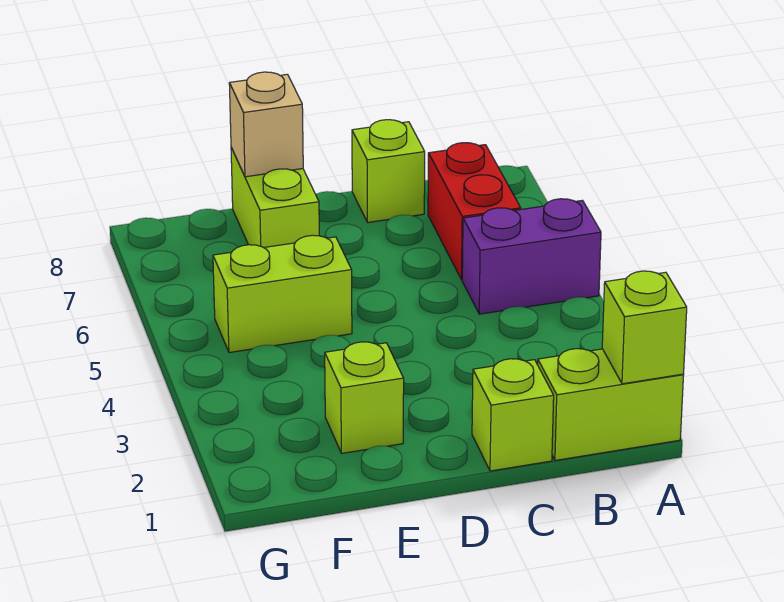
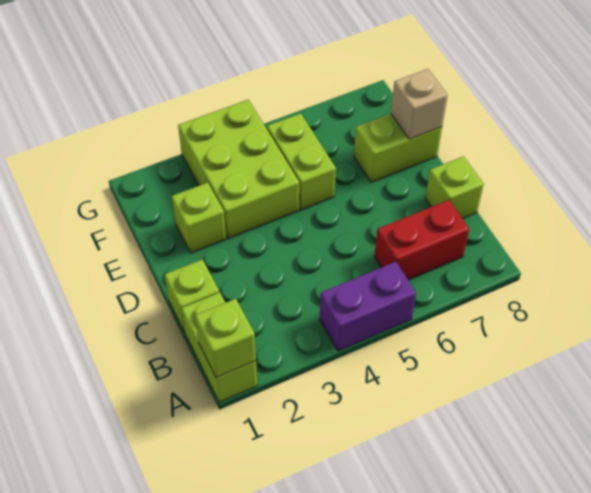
purple brick A5:B5 level 1 -> purple brick A4:A5 level 1
none -> lime brick E3:G4 level 1

